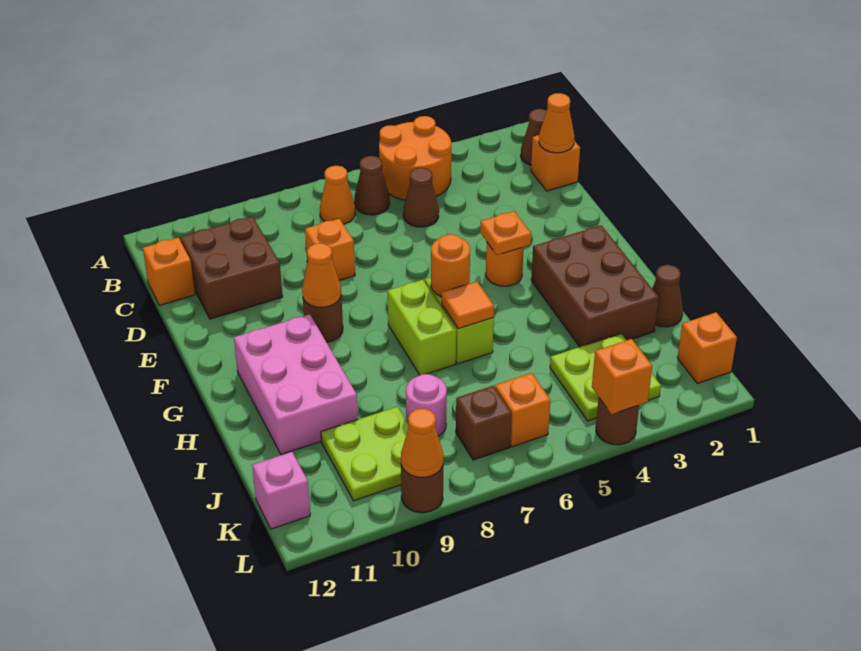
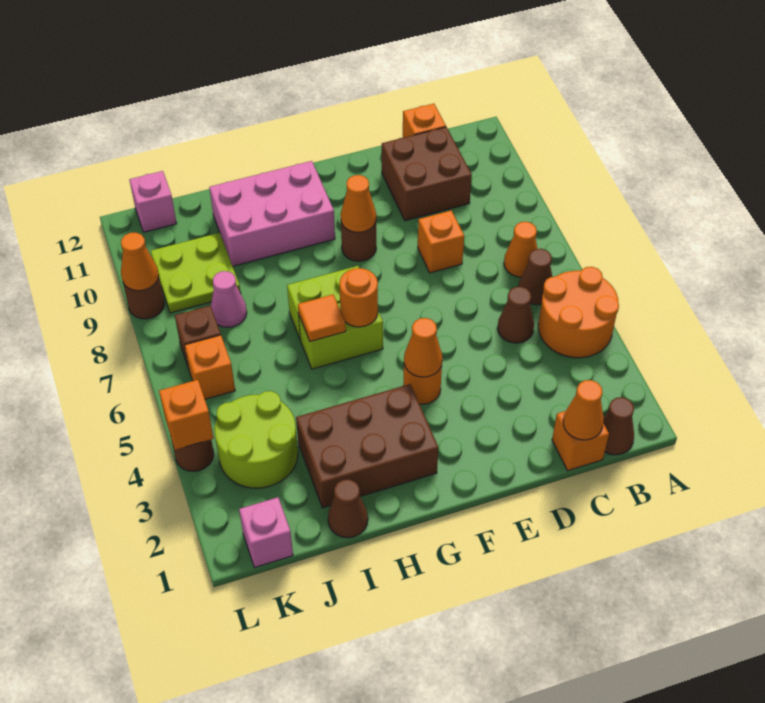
orange plate F4 level 2 -> orange cone F4 level 2
lime plate J3:K4 level 1 -> lime round brick J3:K4 level 1
pink round brick J8 level 1 -> pink cone J8 level 1
orange brick K1 level 1 -> pink brick K1 level 1

